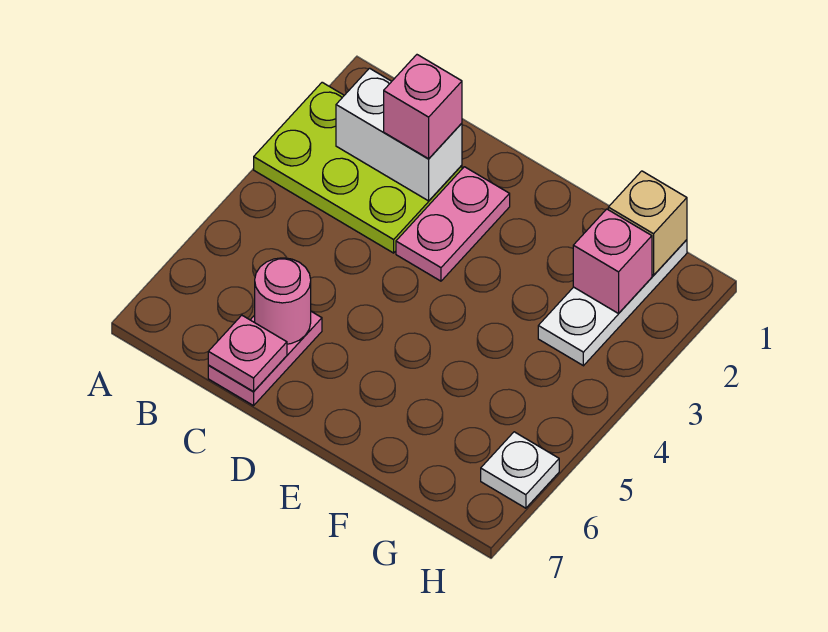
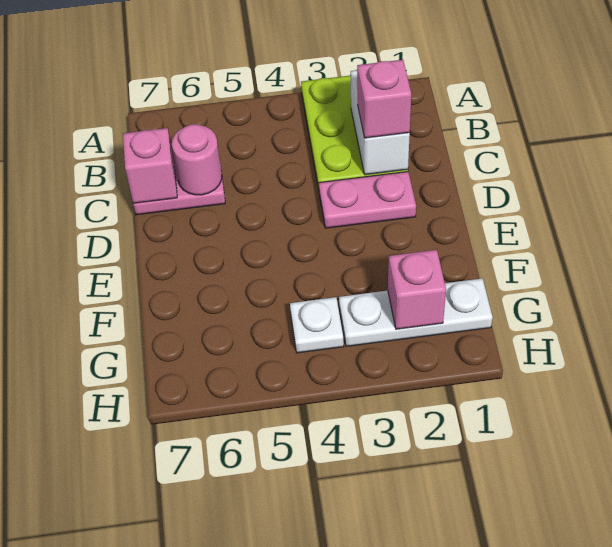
pink plate C7 level 2 -> pink brick C7 level 2
tan brick G1 level 2 -> none
white plate H6 level 1 -> white plate G4 level 1

